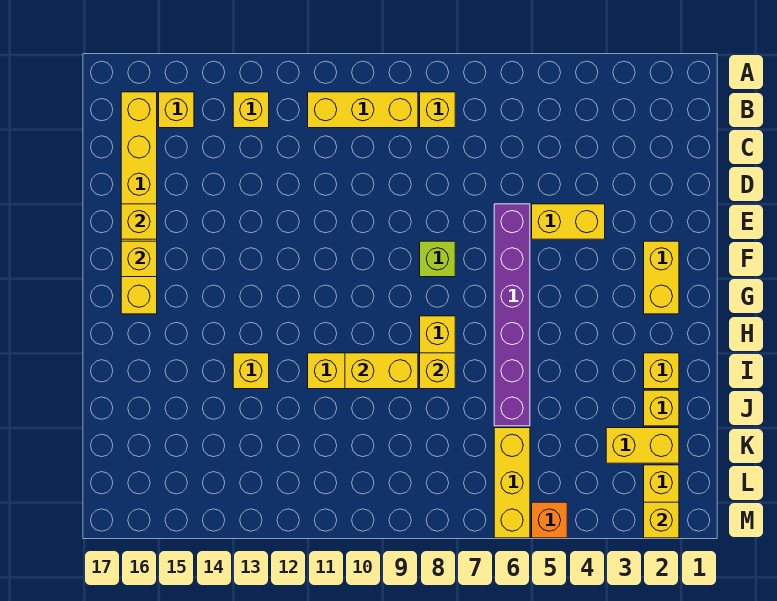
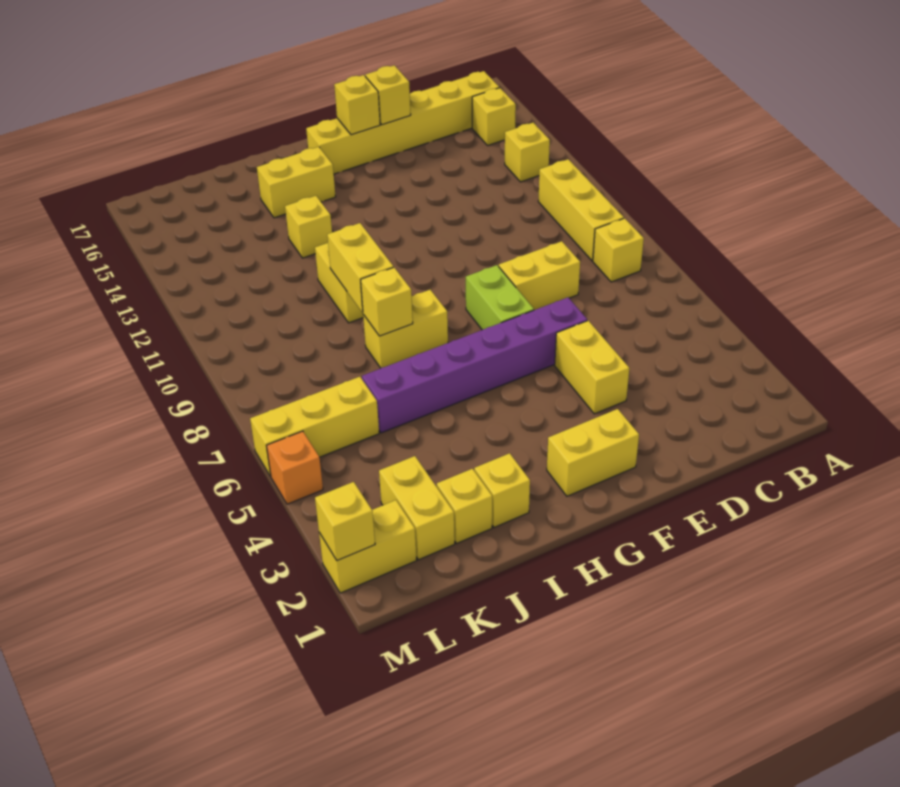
none -> yellow brick D8:E8 level 1
lime brick F8 level 1 -> lime brick F7:F8 level 1
none -> yellow brick H15:I15 level 1

